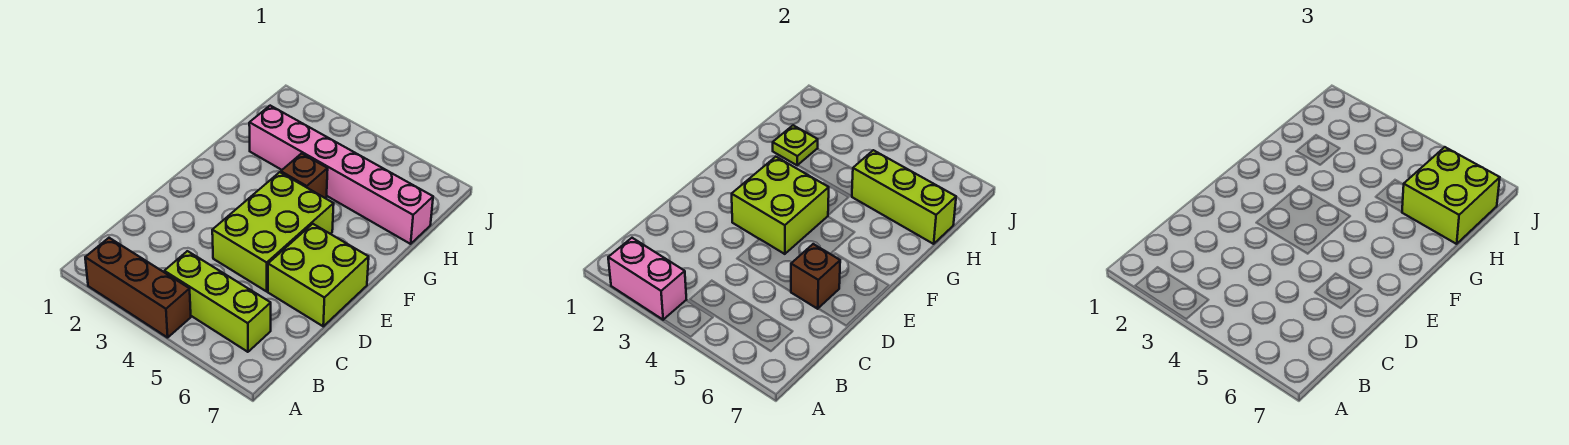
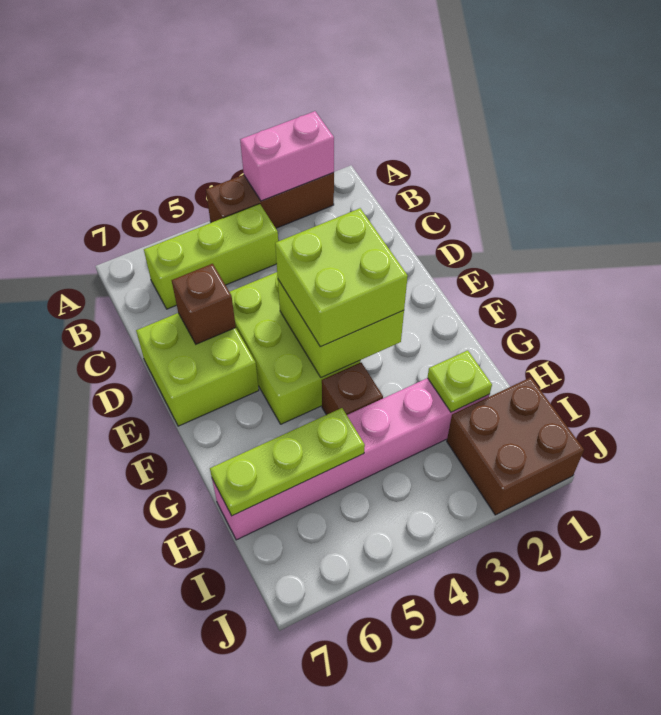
lime brick H5:H7 level 2 -> lime plate H5:H7 level 2
lime brick H6:I7 level 3 -> lime brick E3:F4 level 3
none -> brown brick I1:J2 level 1

